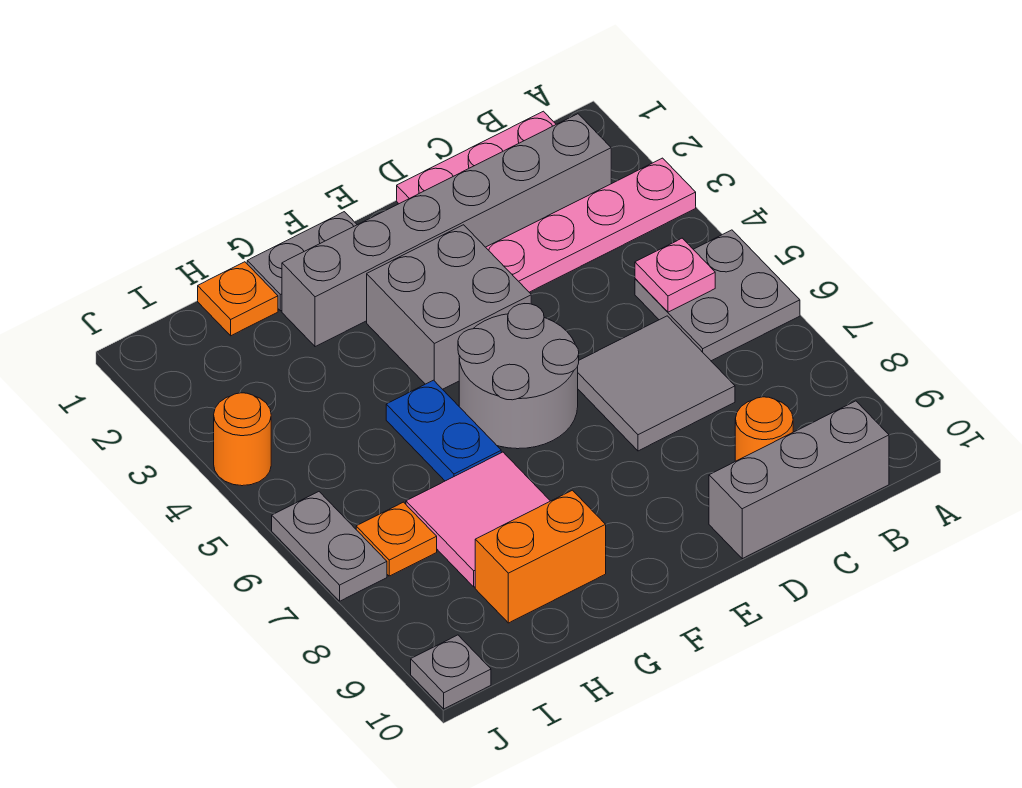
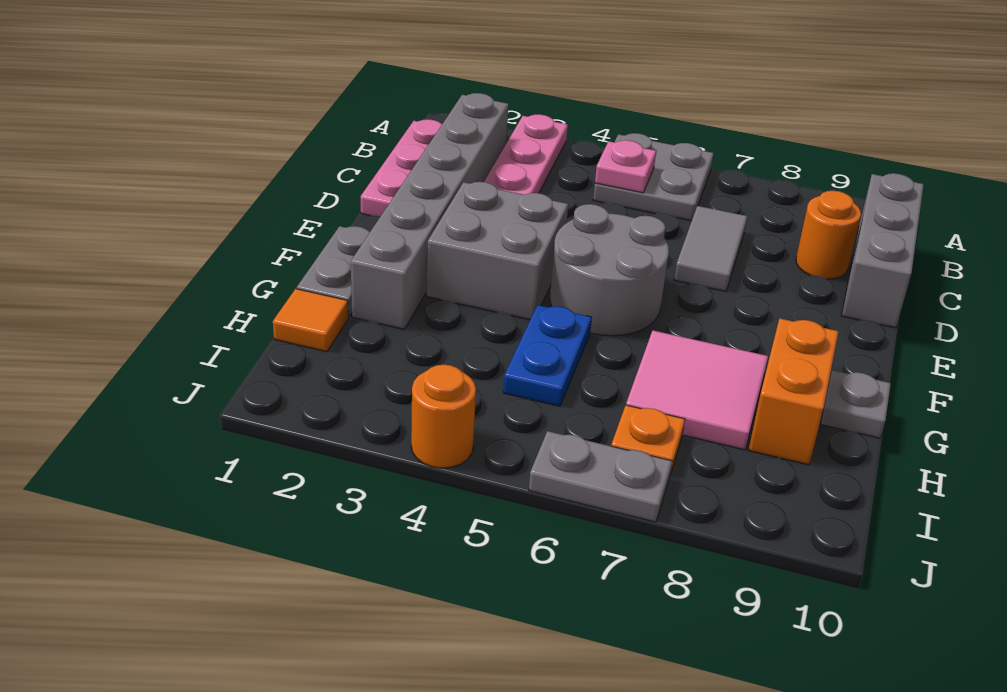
grey tile C6:D7 level 1 -> grey tile C7:D7 level 1
blue plate G5:G6 level 1 -> blue plate G5:H5 level 1
orange plate H1 level 1 -> orange tile H1 level 1
grey plate J10 level 1 -> grey plate G10 level 1

